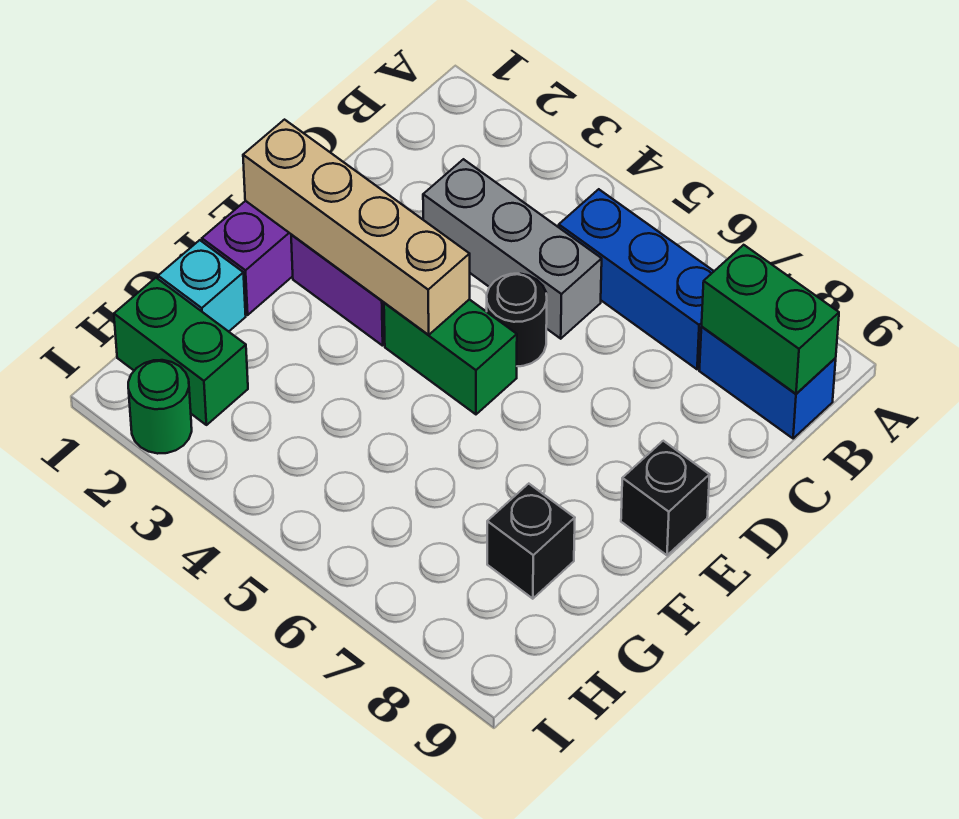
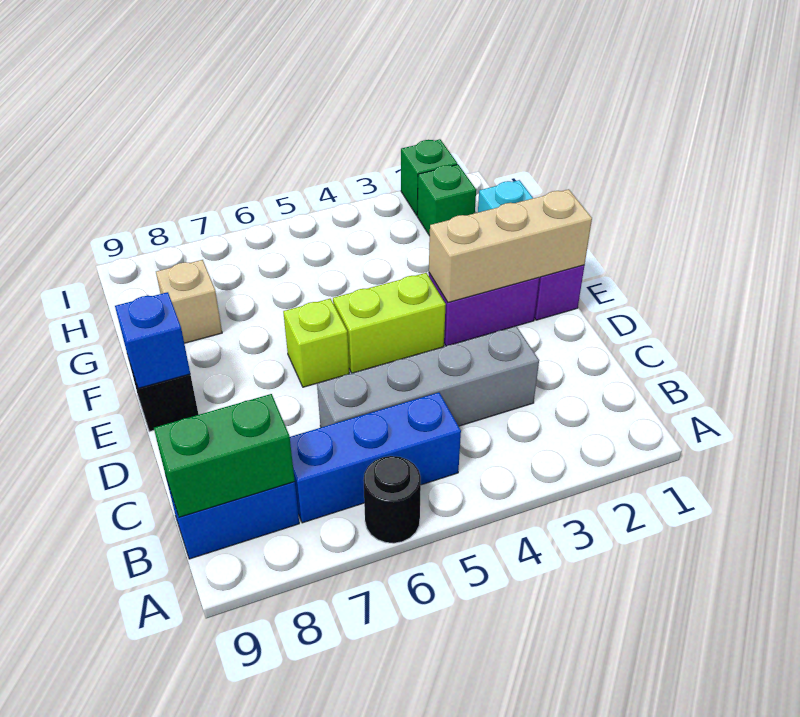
grey brick C3:C5 level 1 -> grey brick C3:C6 level 1
black round brick D5 level 1 -> black round brick A6 level 1
tan brick E1:E4 level 2 -> tan brick E1:E3 level 2
green brick E4:E5 level 1 -> lime brick E4:E5 level 1
none -> lime brick E6 level 1
none -> blue brick E9 level 2
black brick G8 level 1 -> tan brick G8 level 1
green brick H1:H2 level 1 -> green brick H2 level 1
green round brick I2 level 1 -> green brick I2 level 1

